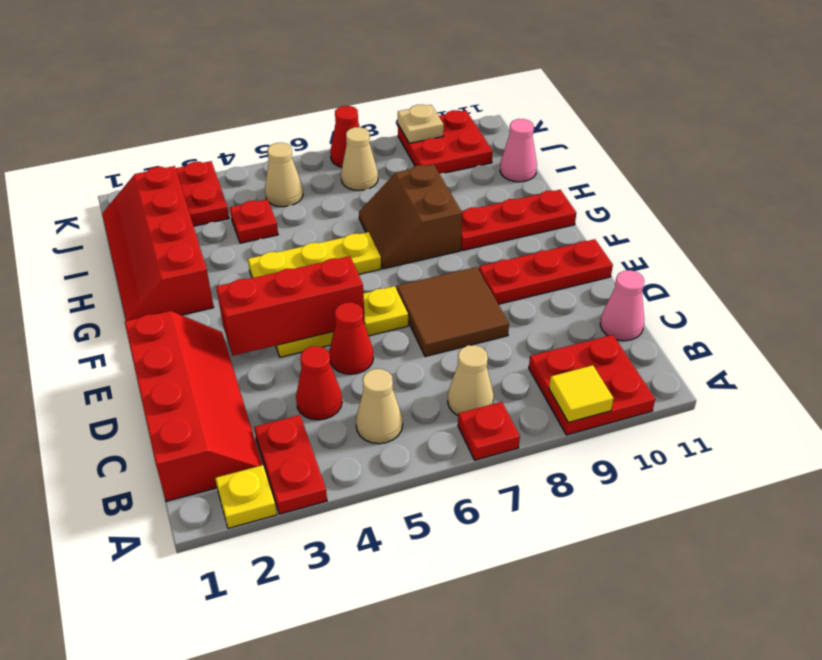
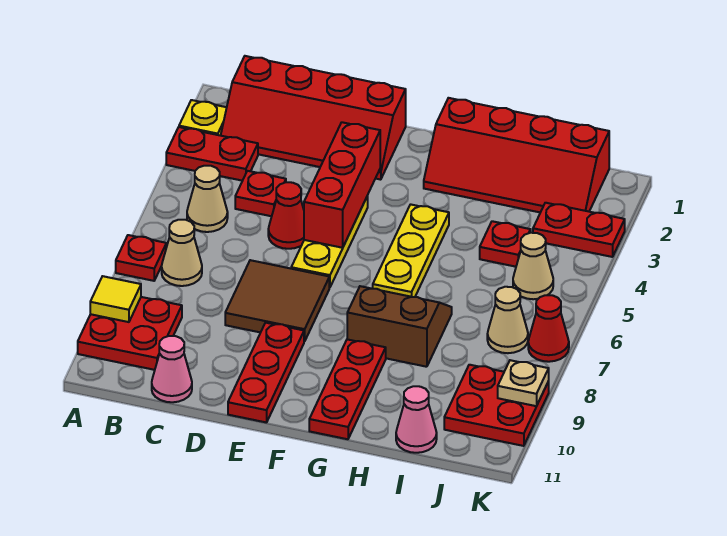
red cone C4 level 1 -> red plate C4 level 1
red slope G1:J2 level 1 top 2 -> red slope G1:J2 level 1 top 1

